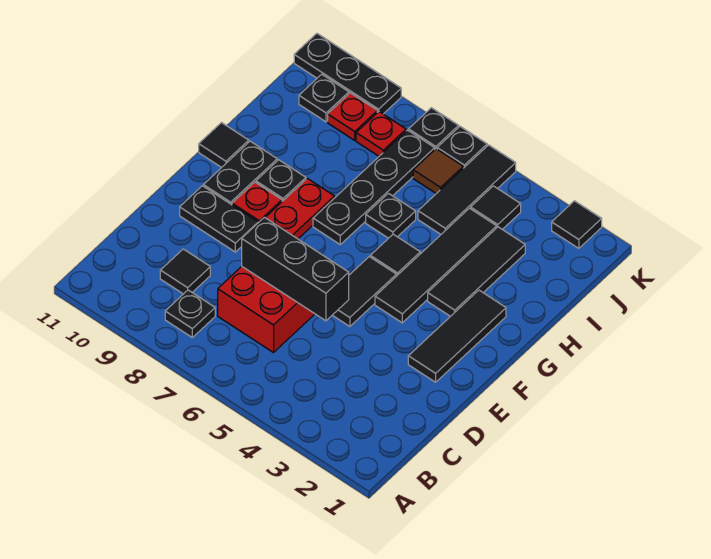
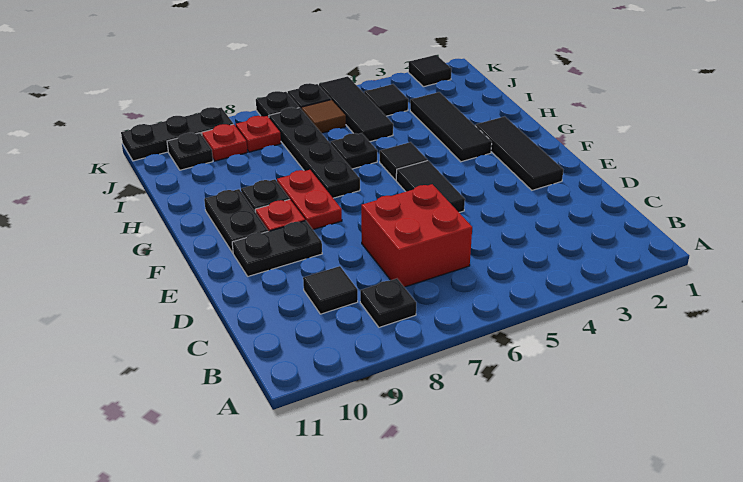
black brick D5:D7 level 2 -> none
black tile F4:I4 level 1 -> none
black tile G11 level 1 -> none

